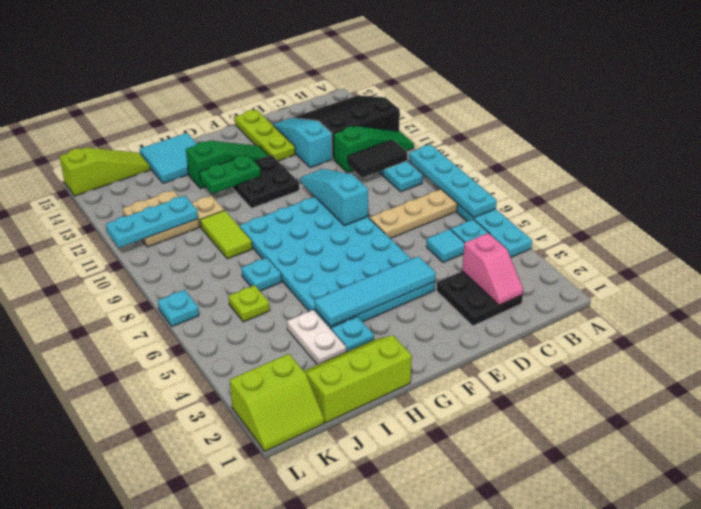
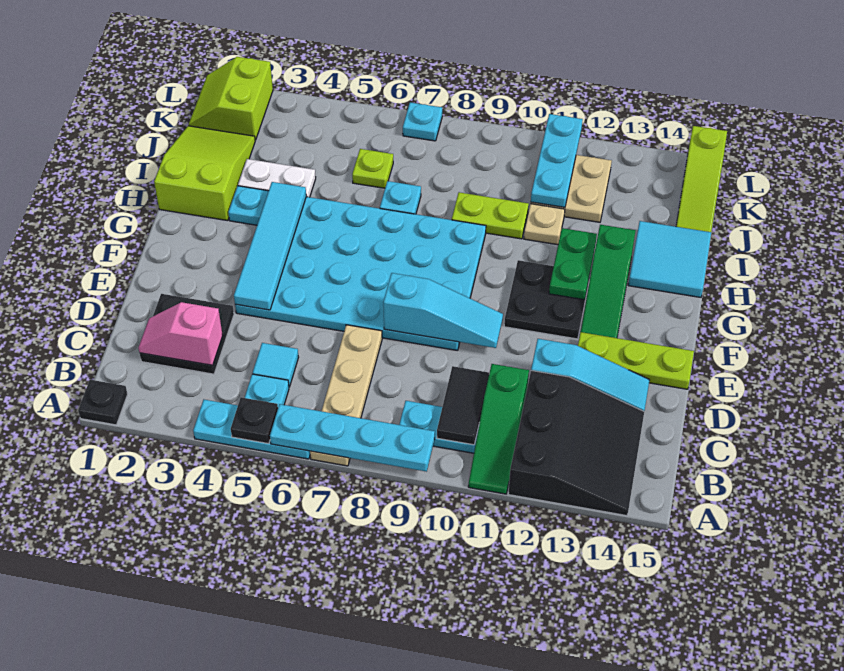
none -> black plate A1 level 1
none -> black plate A5 level 2
lime slope H1:J2 level 1 top 1 -> lime slope H1:J2 level 1 top H
lime tile I9:I10 level 1 -> lime plate I9:I10 level 1

